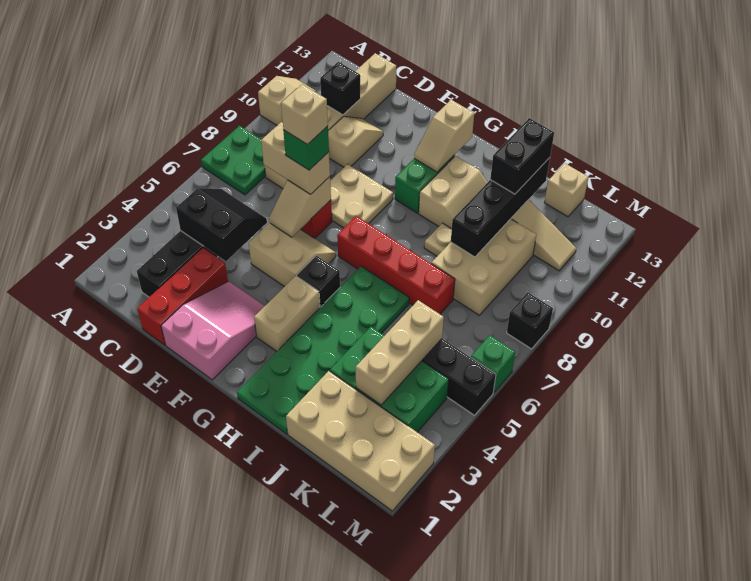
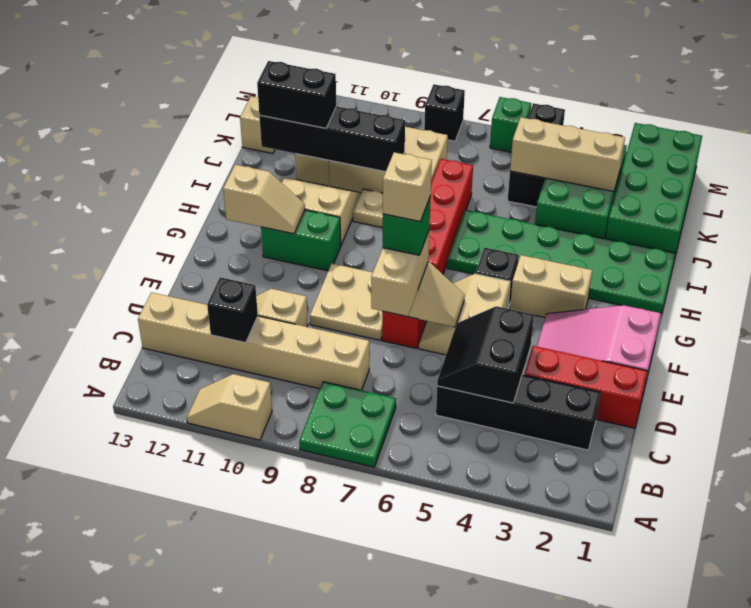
tan brick J1:M2 level 1 -> green brick J1:M2 level 1

